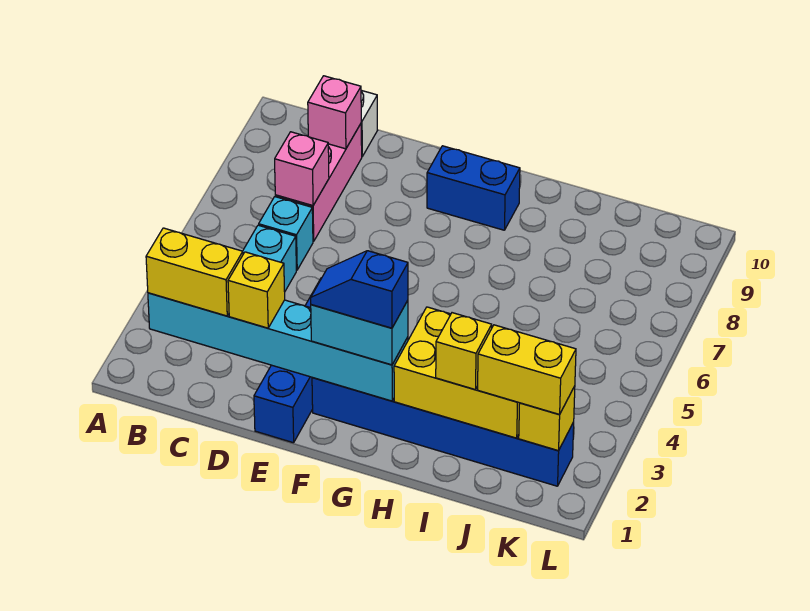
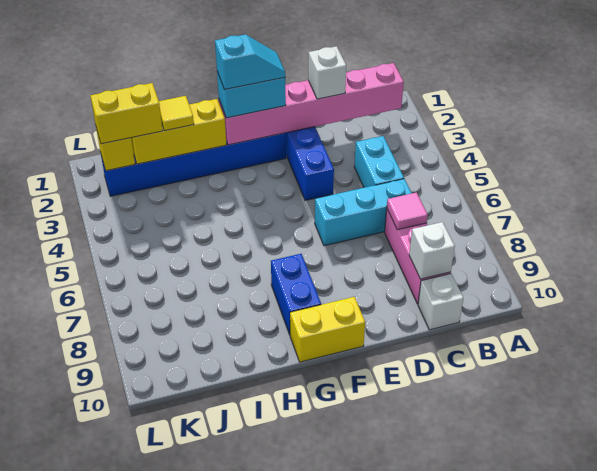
cyan brick B2:G2 level 2 -> pink brick B2:G2 level 2
yellow brick B2:C2 level 3 -> yellow brick F10:G10 level 1
cyan brick C6 level 1 -> cyan brick C6:E6 level 1
pink brick C7 level 2 -> pink tile C7 level 2
pink brick C9 level 2 -> white brick C9 level 2
yellow brick D2 level 3 -> white brick D2 level 3
blue slope F2:G2 level 4 top G -> cyan slope F2:G2 level 4 top G
blue brick F9:G9 level 1 -> blue brick G8:G9 level 1
yellow brick H2:J3 level 2 -> yellow brick H2:J2 level 2
yellow brick I2 level 3 -> yellow tile I2 level 3

